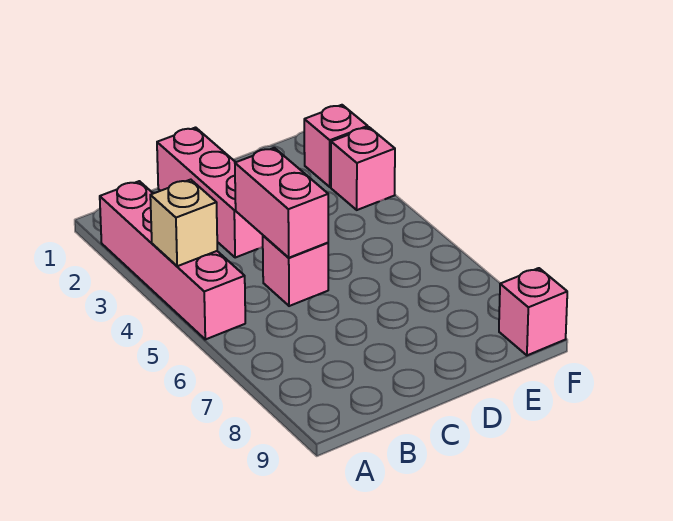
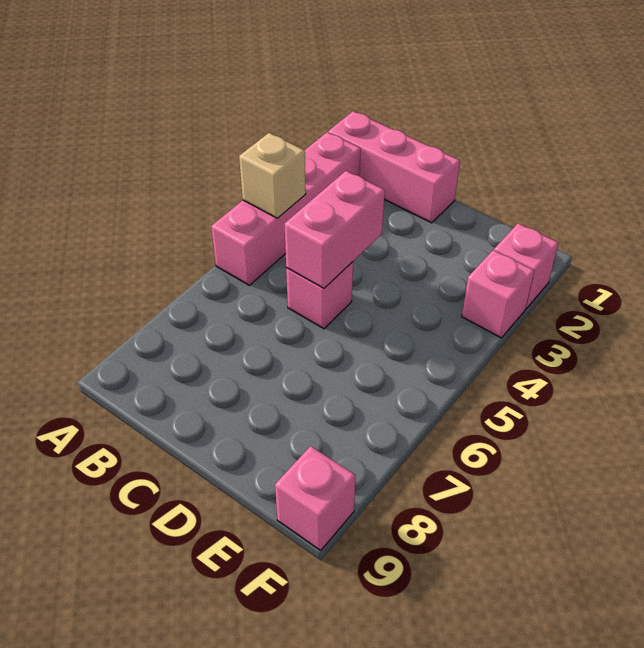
pink brick C1:C3 level 1 -> pink brick A1:C1 level 1

